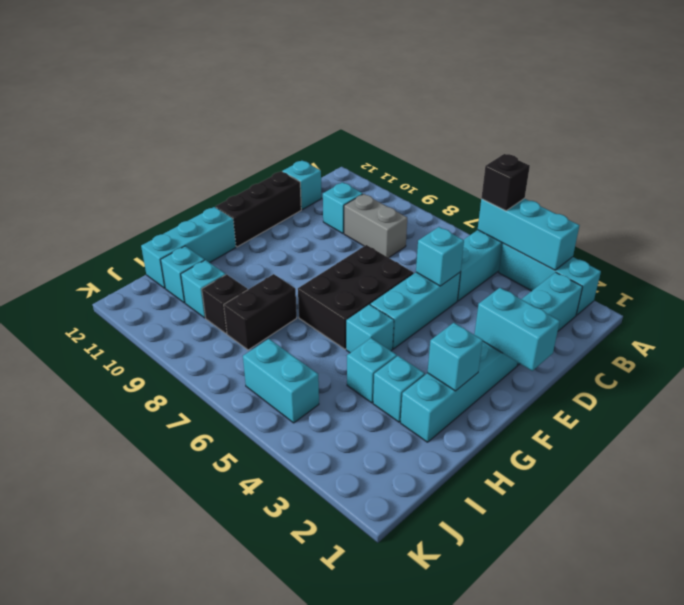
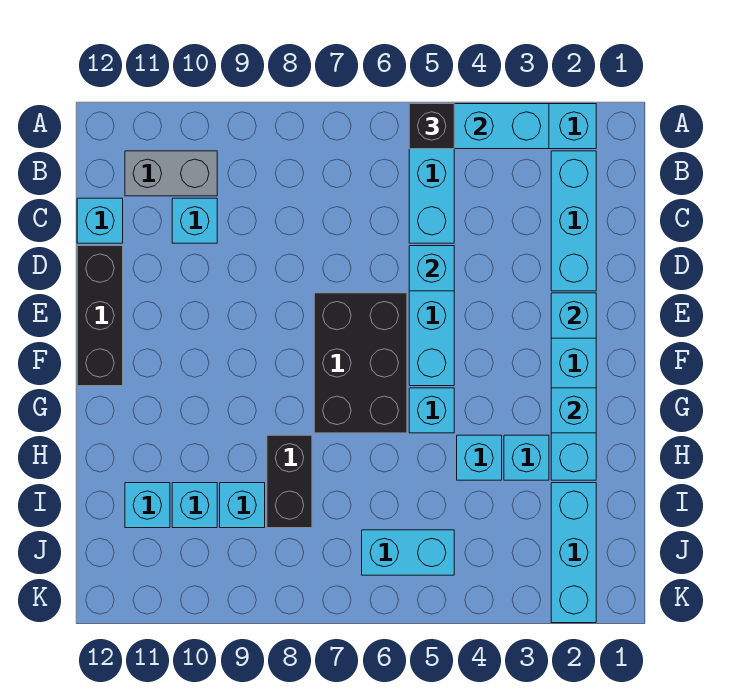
grey brick C8:C9 level 1 -> grey brick B10:B11 level 1
cyan brick E1:E2 level 2 -> cyan brick E2 level 2
cyan brick G12:I12 level 1 -> cyan brick I2:K2 level 1
black brick I9 level 1 -> cyan brick I9 level 1

